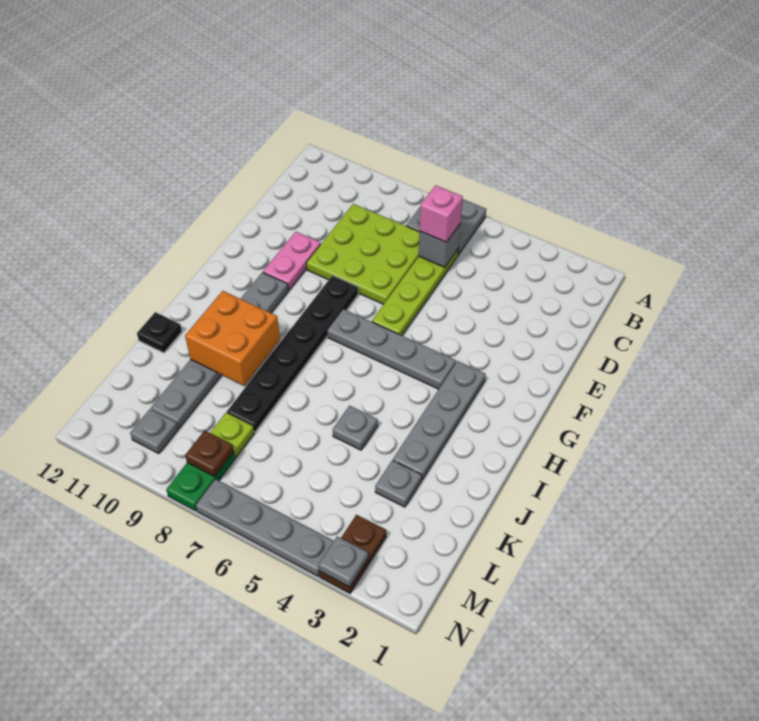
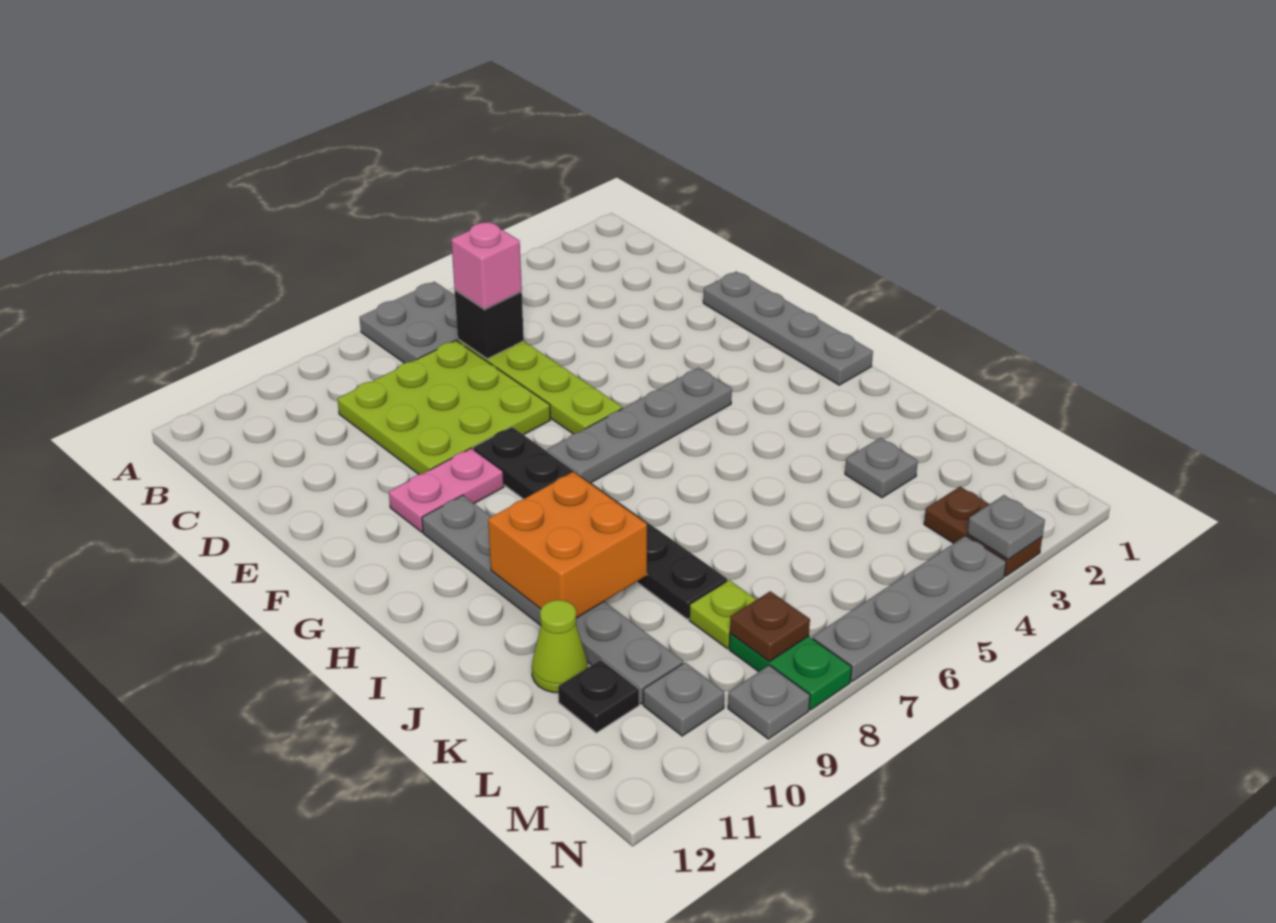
grey brick C6 level 2 -> black brick C6 level 2
pink plate E10:F10 level 1 -> pink plate F9:F10 level 1
grey plate G3:J3 level 1 -> grey plate E1:H1 level 1
grey plate J5 level 1 -> grey plate N9 level 1
black plate J12 level 1 -> black plate L11 level 1
none -> lime cone K11 level 1

